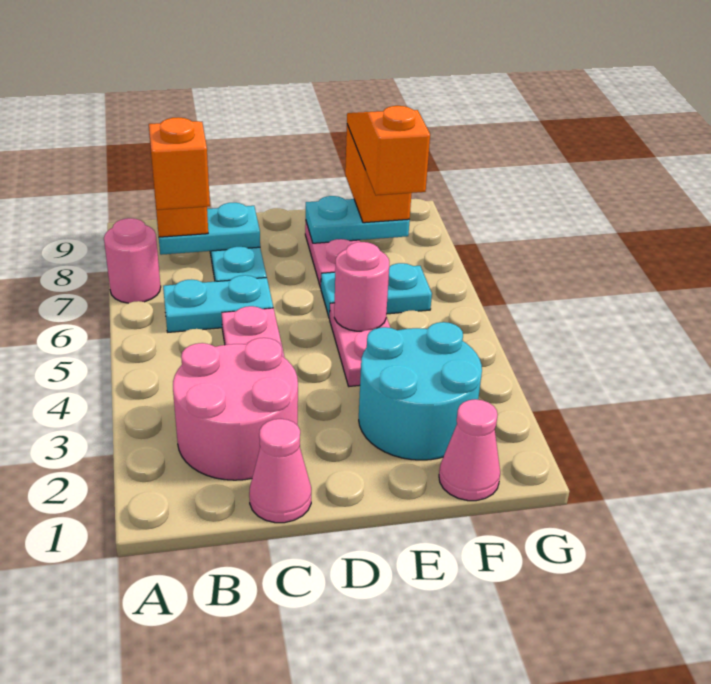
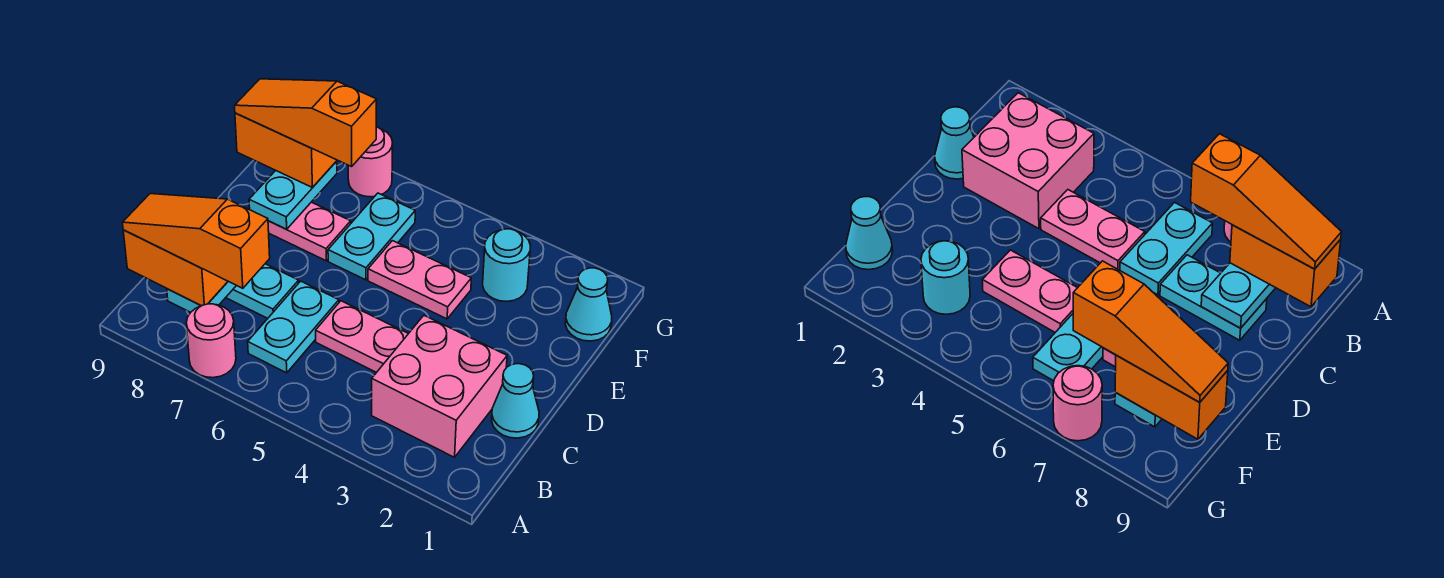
pink round brick B2:C3 level 1 -> pink brick B2:C3 level 1
pink cone C1 level 1 -> cyan cone C1 level 1
cyan round brick E2:F3 level 1 -> cyan round brick F3 level 1
pink round brick E5 level 2 -> pink round brick G7 level 1
pink cone F1 level 1 -> cyan cone F1 level 1

